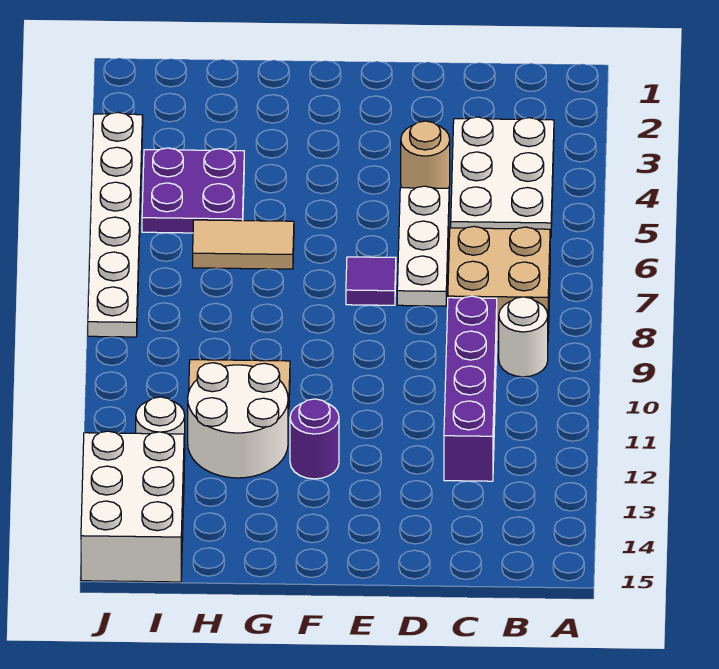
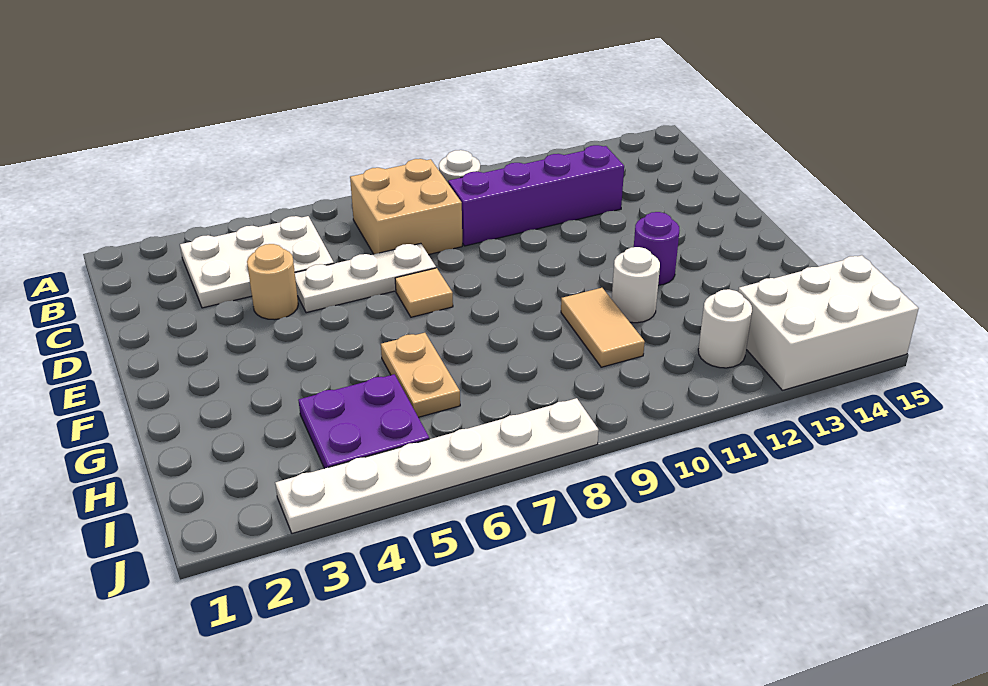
purple tile E7 level 1 -> tan tile E7 level 1
tan tile G6:H6 level 1 -> tan plate G6:H6 level 1
white round brick G11:H12 level 1 -> white round brick G11 level 1

